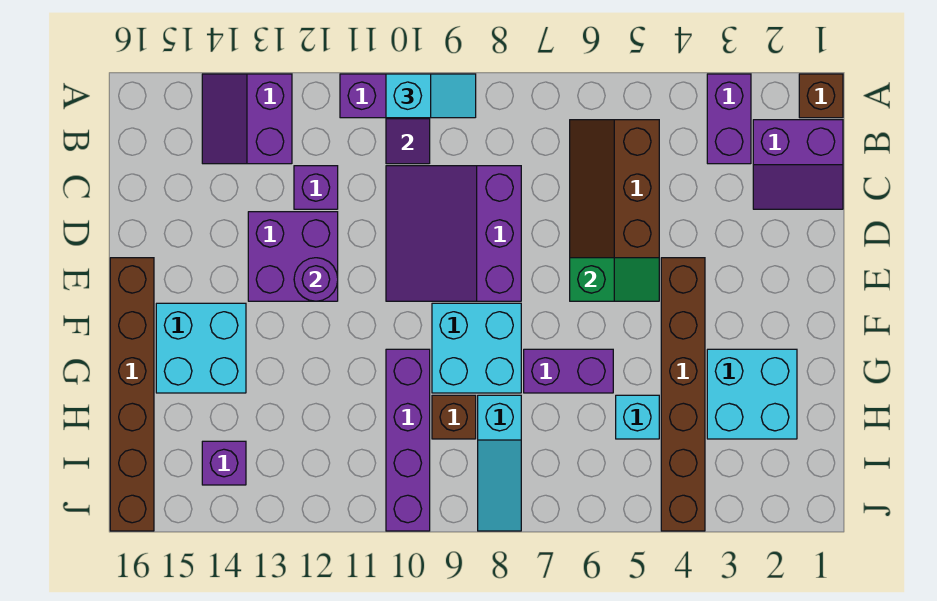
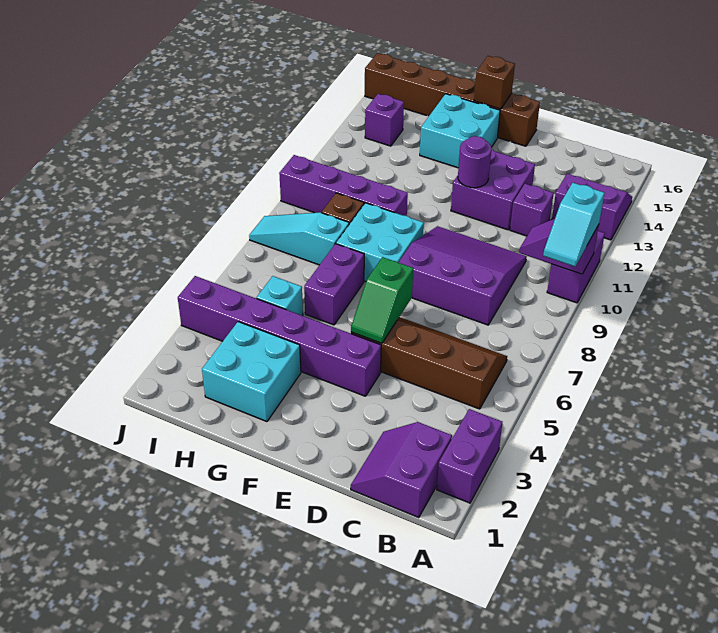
brown brick A1 level 1 -> brown brick F16 level 2
purple brick A3:B3 level 1 -> purple brick A2:A3 level 1
brown brick E4:J4 level 1 -> purple brick E4:J4 level 1

